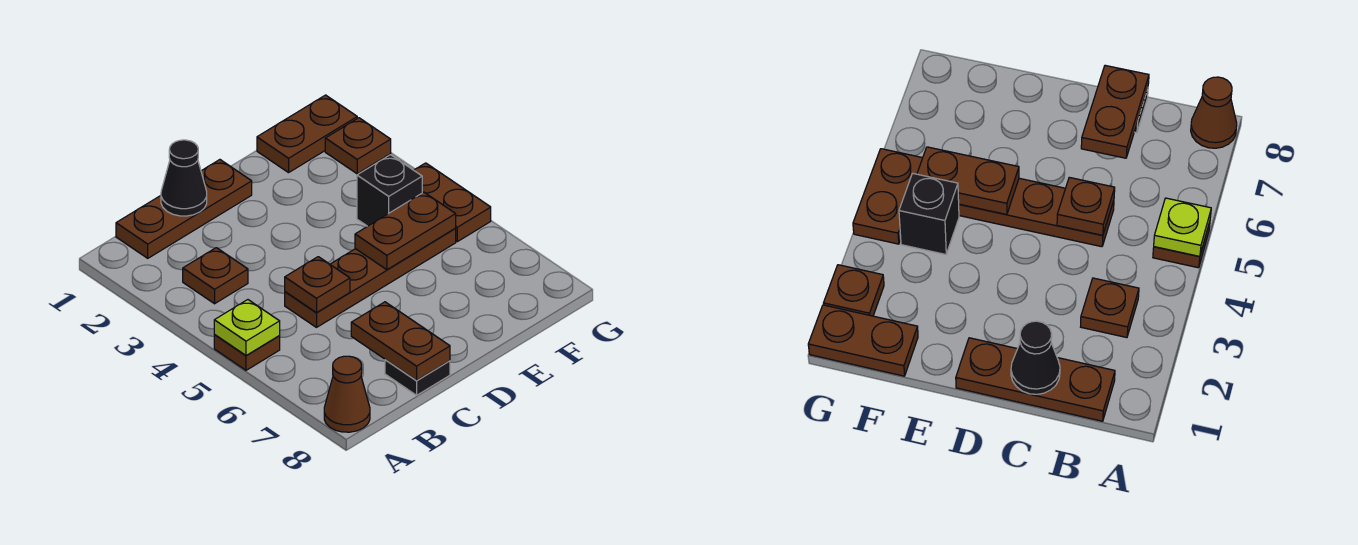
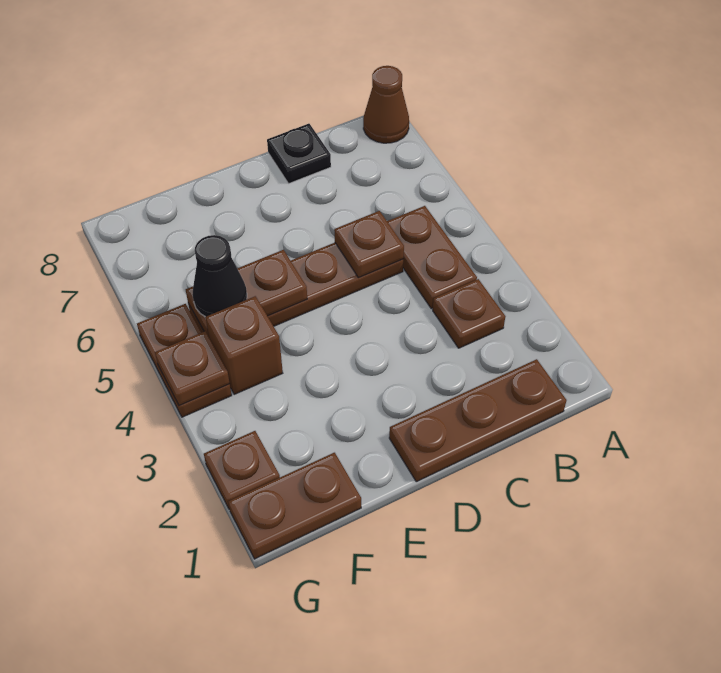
brown plate A5 level 1 -> brown plate G4 level 2
lime plate A5 level 2 -> none
black cone C1 level 2 -> black cone F5 level 3
brown plate C7:C8 level 2 -> brown plate B4:B5 level 1
black brick F4 level 1 -> brown brick F4 level 1

